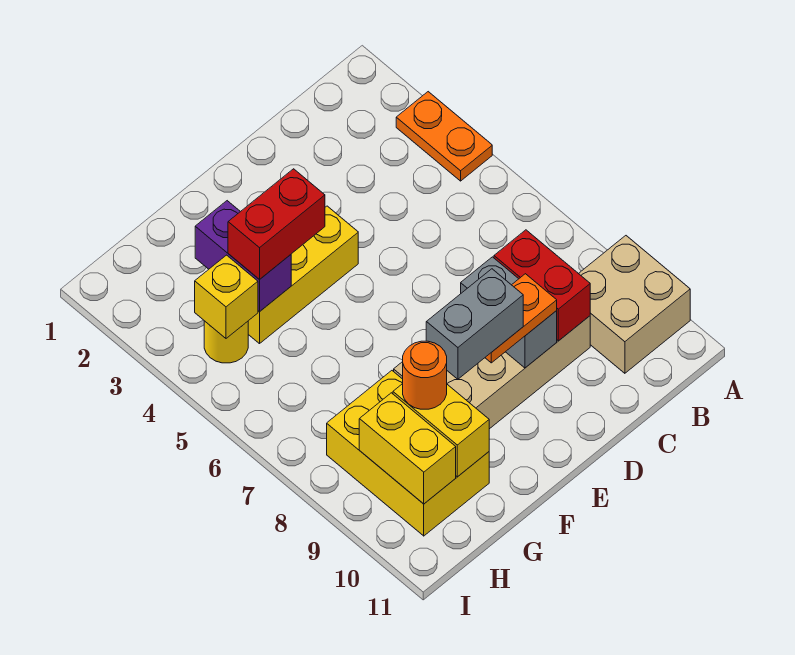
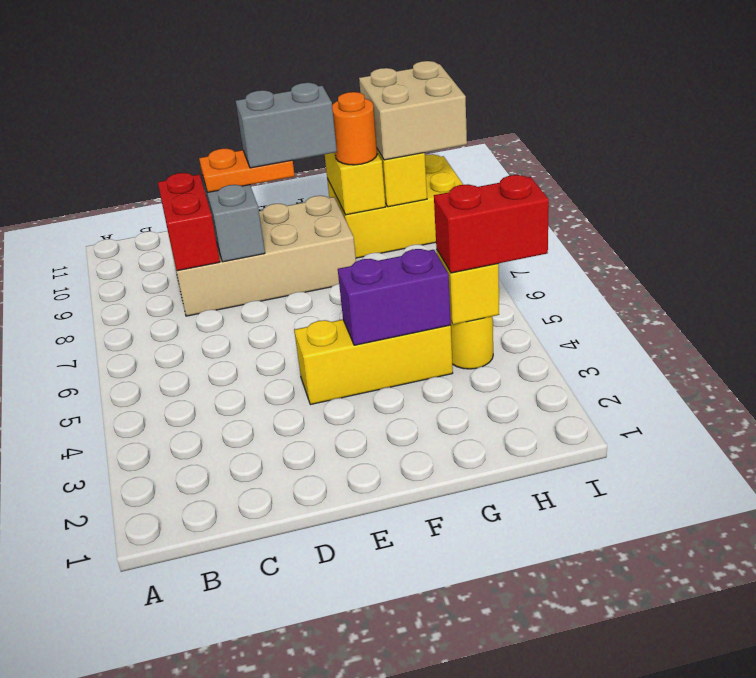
orange plate A3:A4 level 1 -> none
tan brick A9:B10 level 1 -> tan brick H9:I10 level 3
red brick F4:G4 level 3 -> red brick H4:I4 level 3
purple brick G3:G4 level 2 -> purple brick F4:G4 level 2
yellow brick G8:H10 level 1 -> yellow brick G9:I10 level 1

